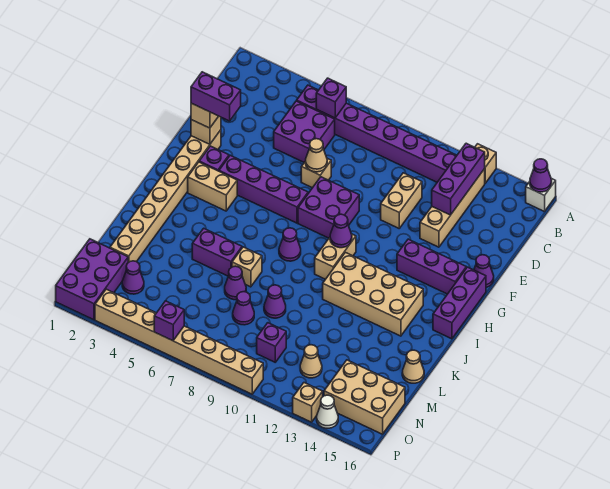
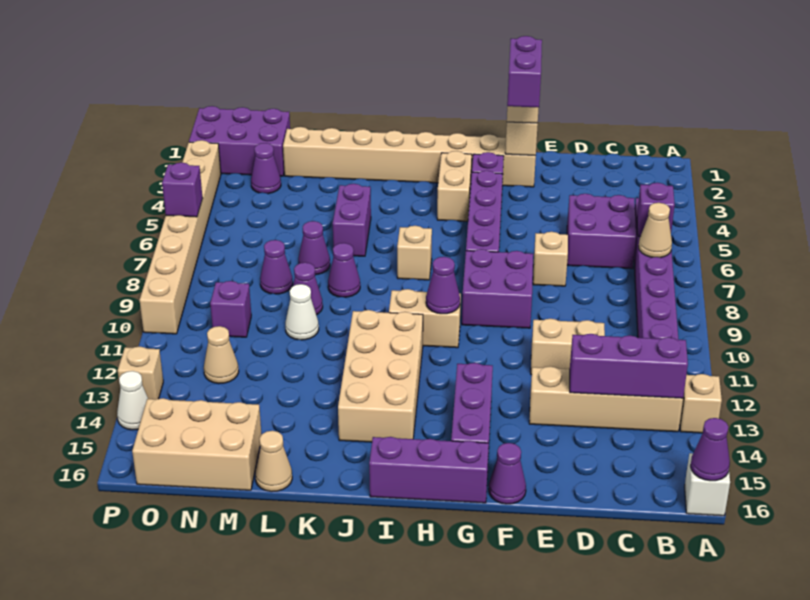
tan cone E7 level 2 -> tan cone B7 level 2
purple cone I8 level 1 -> purple cone K8 level 1
tan brick K7 level 1 -> tan brick I7 level 1
none -> white cone L10 level 1
tan brick N14:O16 level 1 -> tan brick M15:O16 level 1

